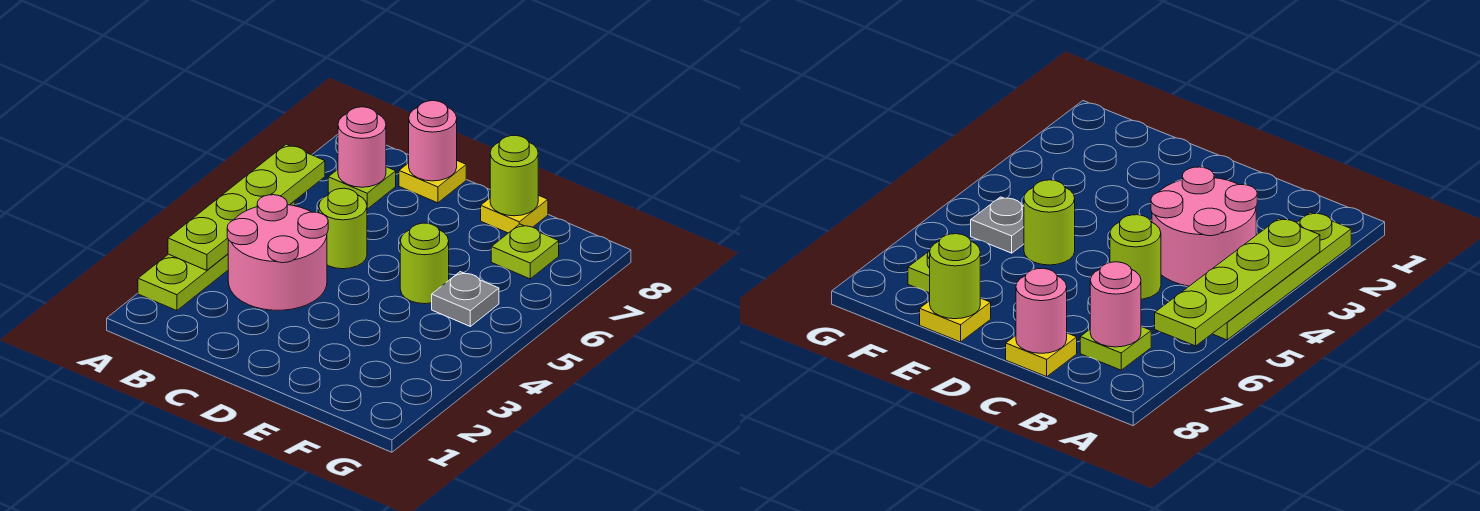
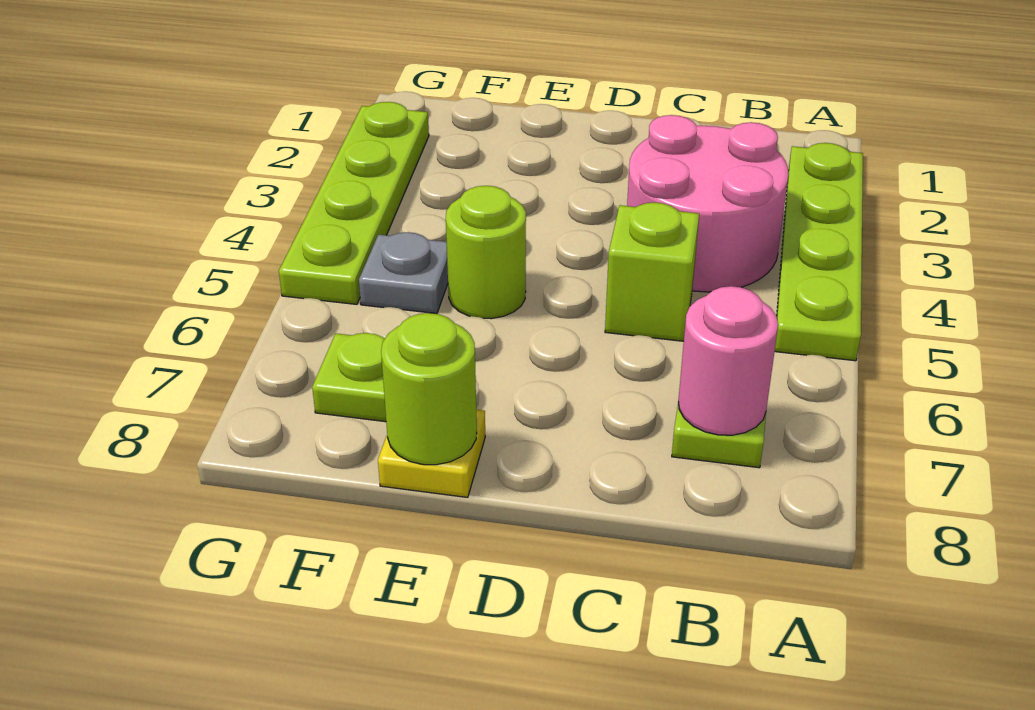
lime plate A3:A6 level 2 -> lime plate G2:G5 level 1
lime round brick C5 level 1 -> lime brick C5 level 1
yellow plate C8 level 1 -> none
pink round brick C8 level 2 -> none

